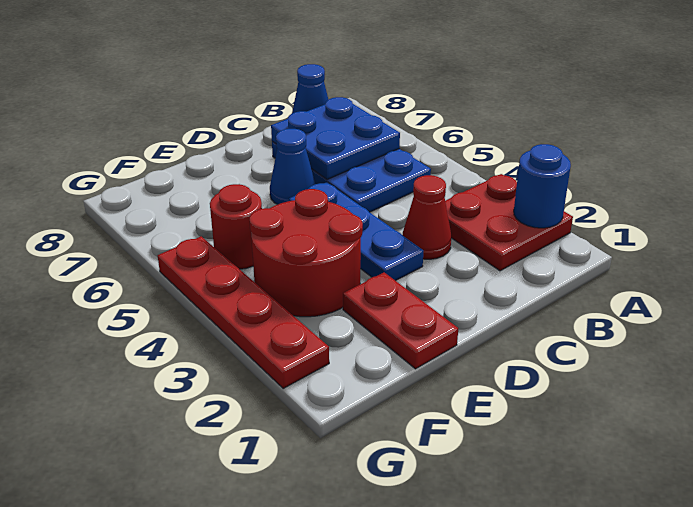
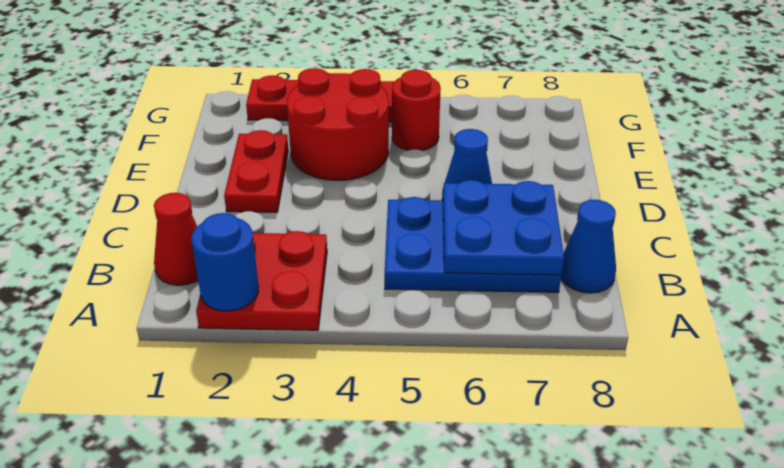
red cone C3 level 1 -> red cone B1 level 1
blue plate D3:D5 level 1 -> none
red plate E1:E2 level 1 -> red plate D2:E2 level 1

